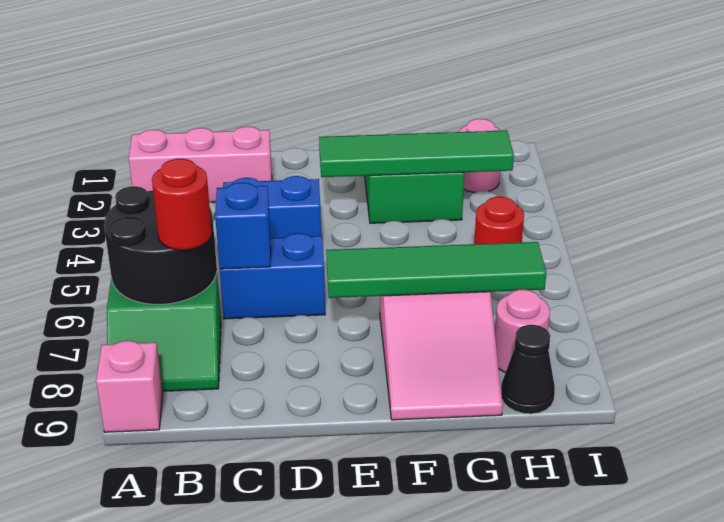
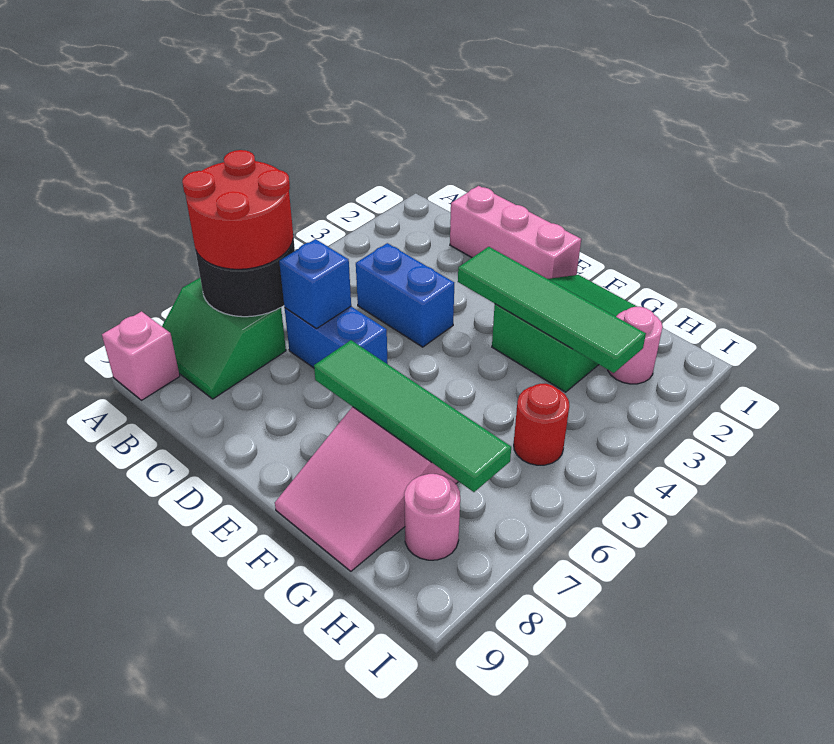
pink brick A2:C2 level 1 -> pink brick C1:E1 level 1
red round brick B7 level 3 -> red round brick A6:B7 level 3
black cone H9 level 1 -> none

